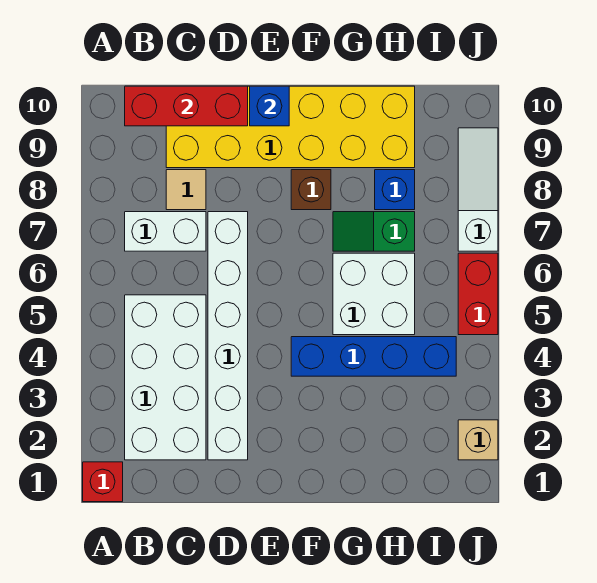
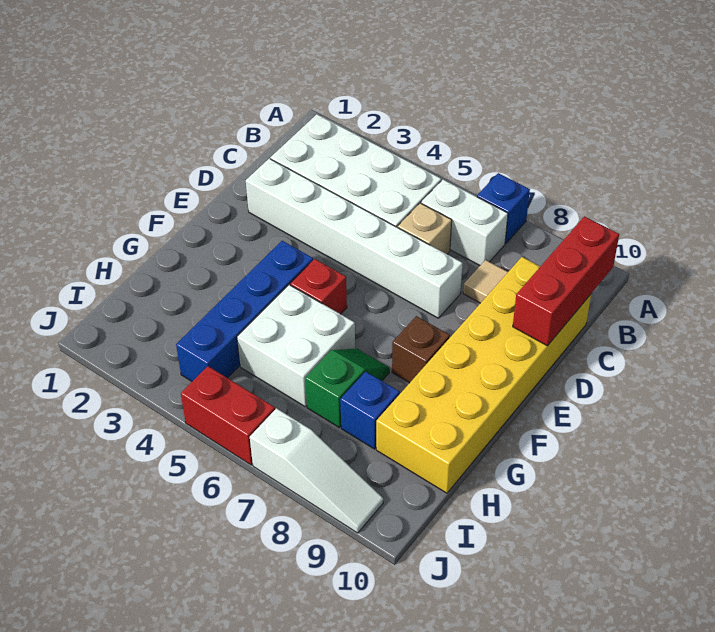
red brick A1 level 1 -> red brick F5 level 1
white brick B7:C7 level 1 -> white brick B6:B7 level 1
blue brick E10 level 2 -> blue brick A7 level 1
tan brick J2 level 1 -> tan brick C6 level 1

